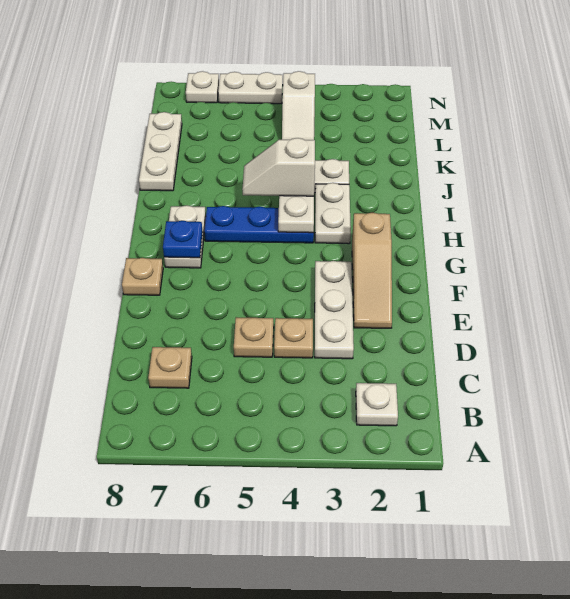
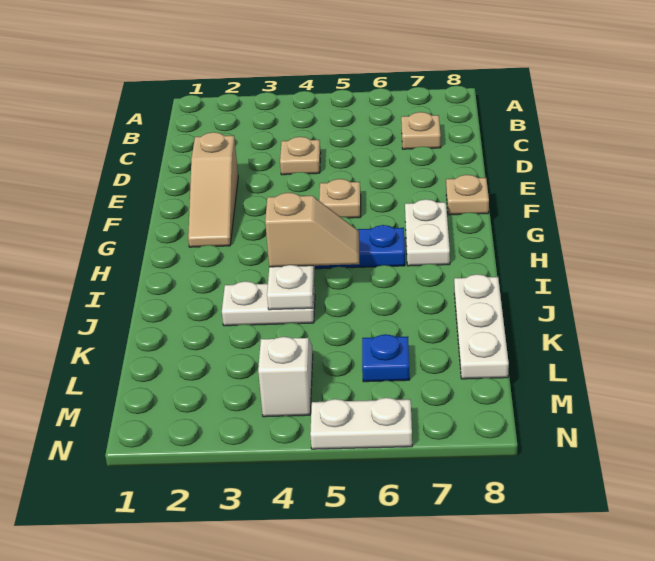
white plate B2 level 1 -> none
white plate D3:F3 level 1 -> none
tan plate D5 level 1 -> tan plate F5 level 1
tan slope E2:G2 level 1 top G -> tan slope E2:G2 level 1 top E
blue plate G7 level 2 -> blue plate L6 level 1
white plate H3:I3 level 1 -> none
white slope I4:I5 level 3 top 4 -> tan slope I4:I5 level 3 top 4
white plate N7 level 1 -> none

